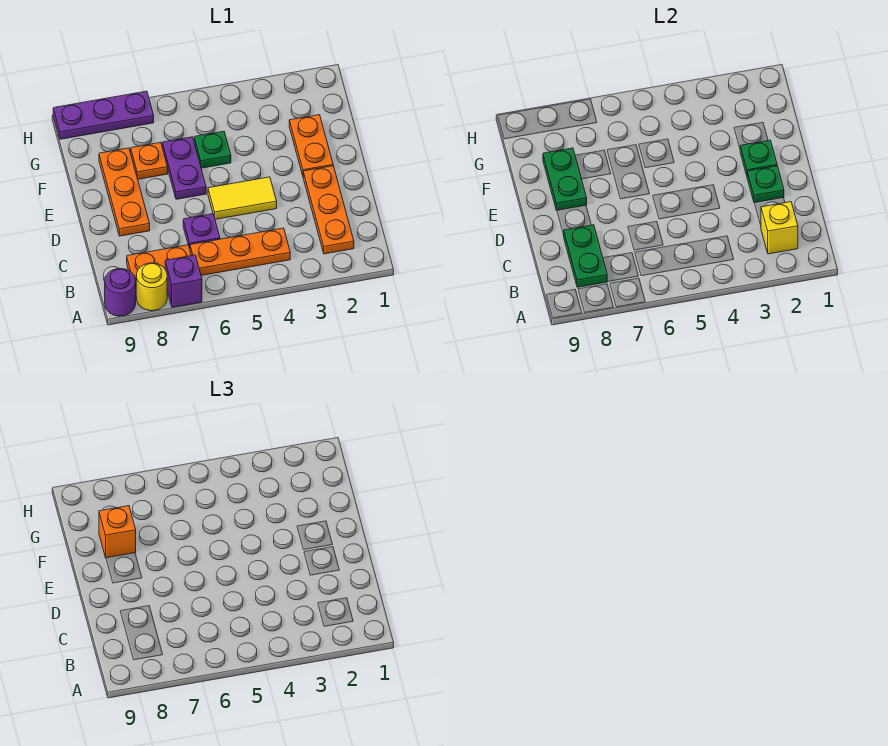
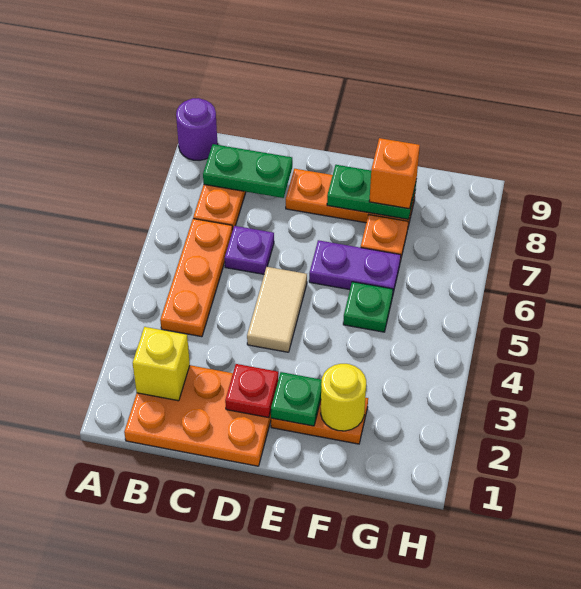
purple brick A7 level 1 -> none
yellow round brick A8 level 1 -> yellow round brick F2 level 2
orange plate B2:D2 level 1 -> orange plate B1:D2 level 1
green plate D2 level 2 -> red plate D2 level 2
yellow tile D4:D5 level 1 -> tan tile D4:D5 level 1
purple plate H7:H9 level 1 -> none

